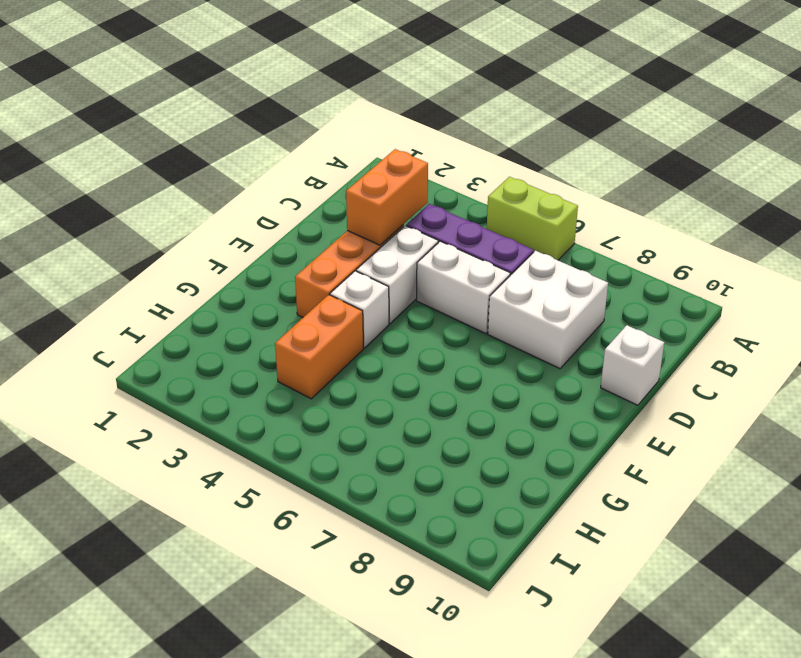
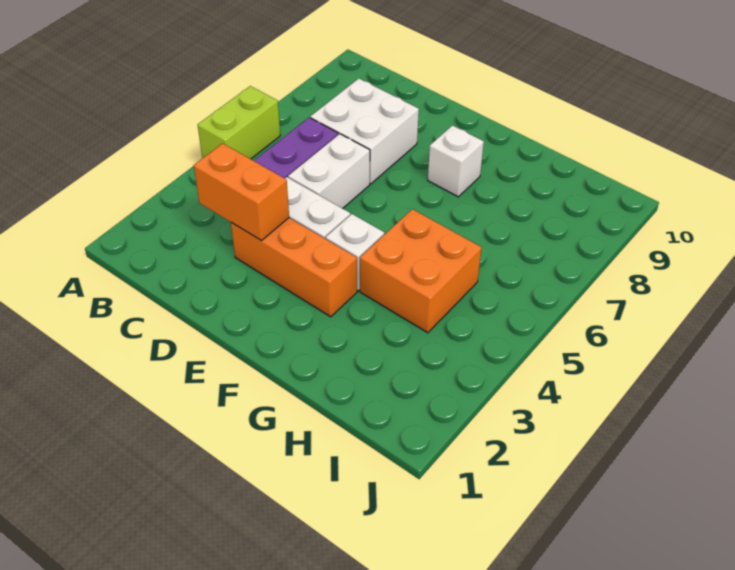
white brick D10 level 1 -> white brick F8 level 1
orange brick G4:H4 level 1 -> orange brick G4:H5 level 1

